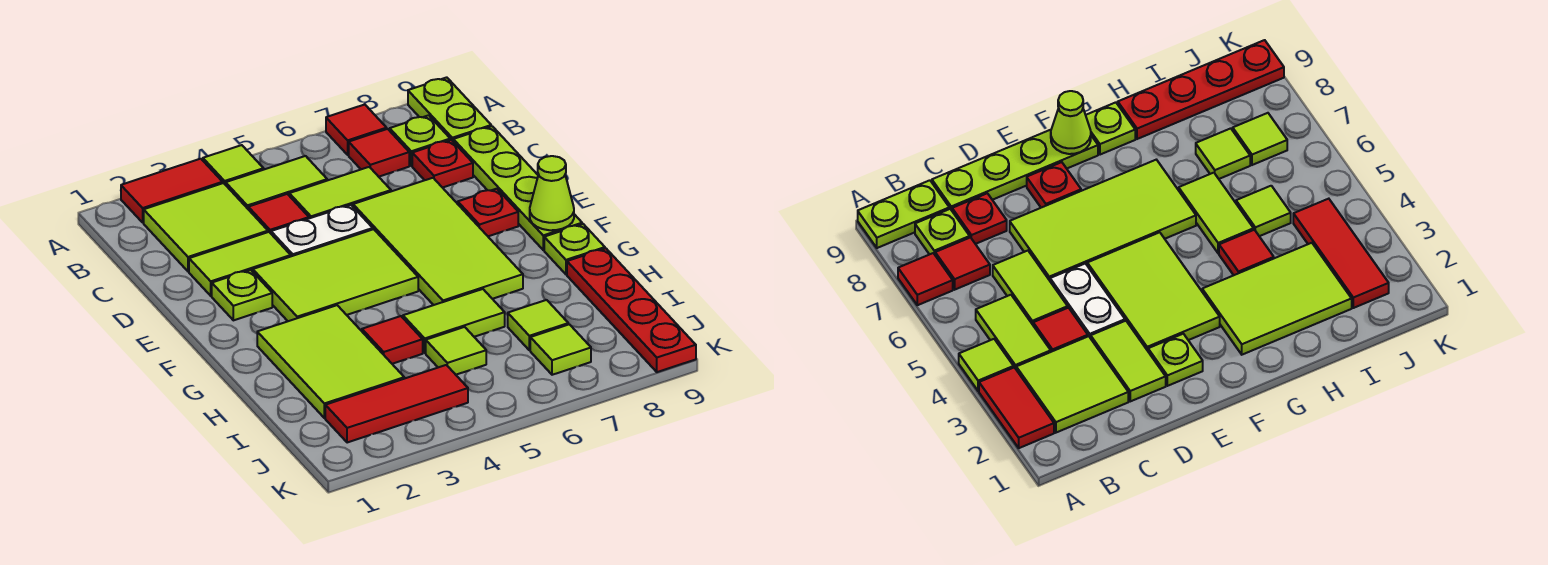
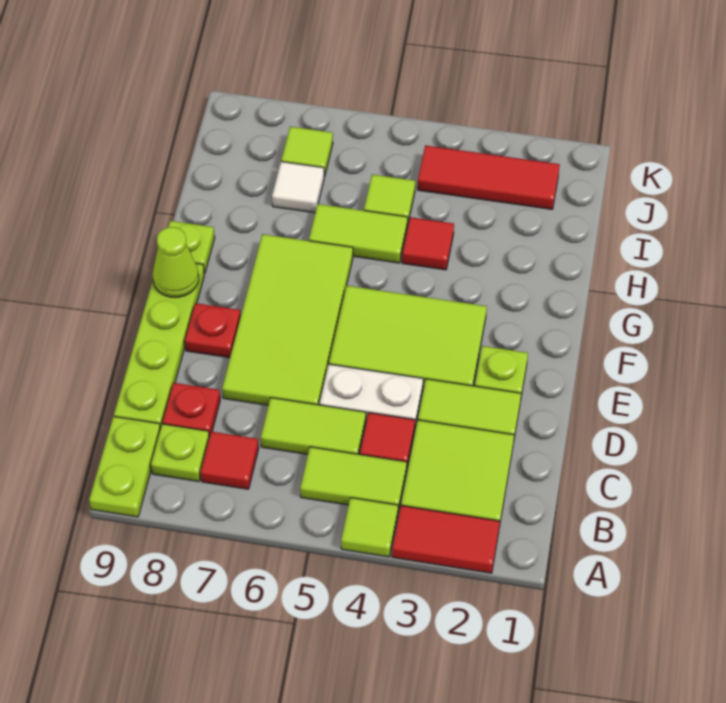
red tile A7 level 1 -> none
lime tile G2:I3 level 1 -> none
red plate H9:K9 level 1 -> none
lime tile I7 level 1 -> white tile I7 level 1

